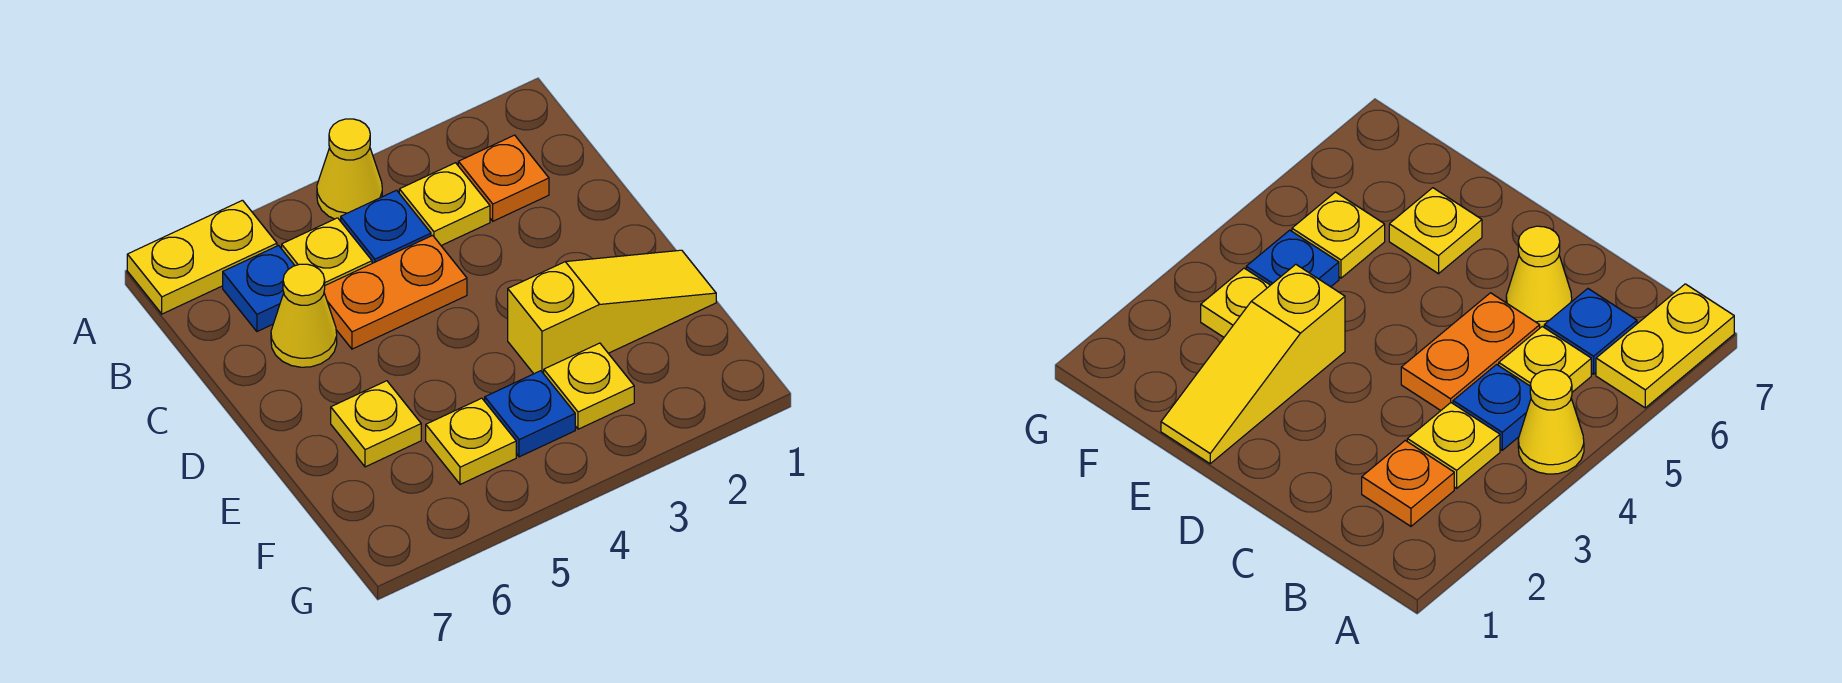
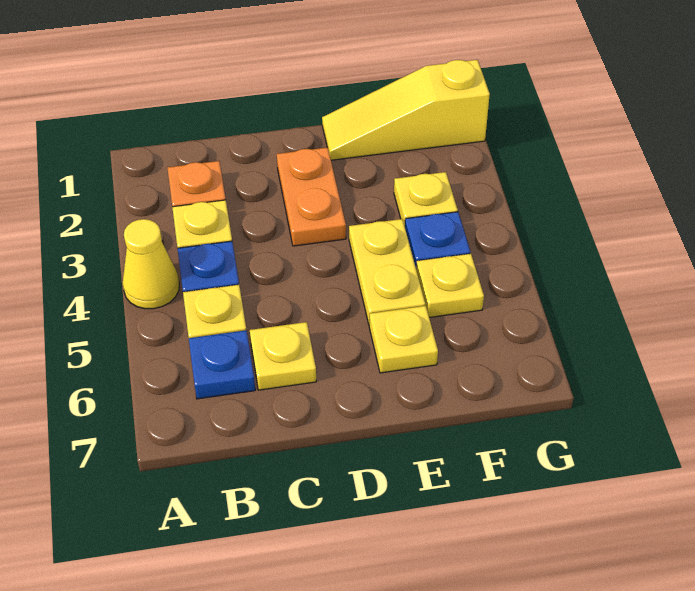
yellow plate A6:A7 level 1 -> yellow plate E4:E5 level 1
orange plate C4:C5 level 1 -> orange plate D2:D3 level 1
yellow cone C6 level 1 -> yellow plate C6 level 1
yellow slope E1:E3 level 1 top 3 -> yellow slope E1:G1 level 1 top G

